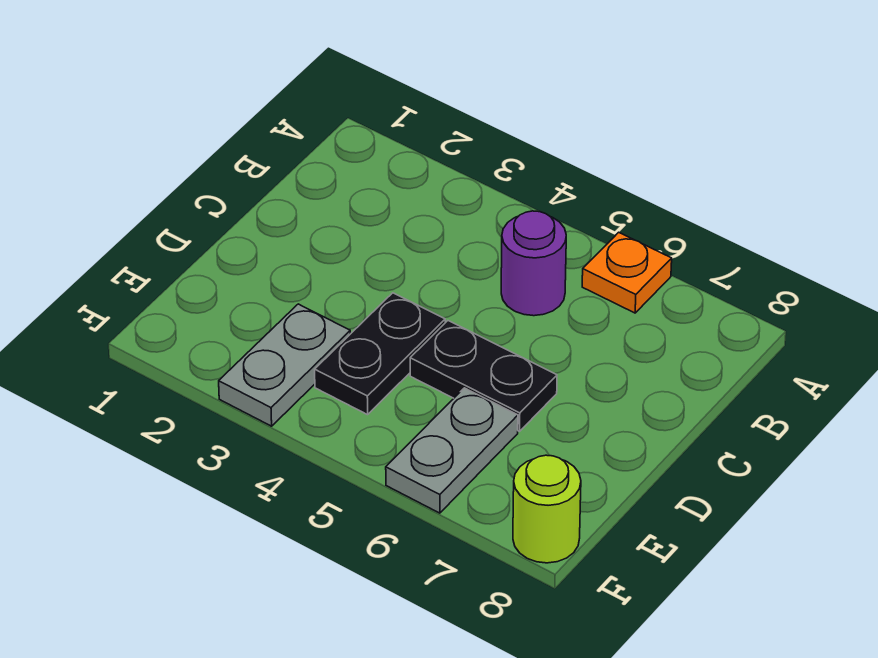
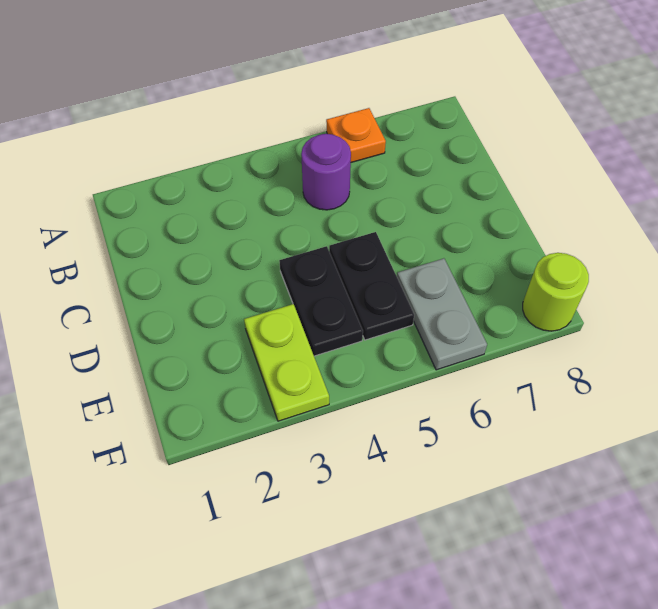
black plate D5:D6 level 1 -> black plate D5:E5 level 1
grey plate E3:F3 level 1 -> lime plate E3:F3 level 1

